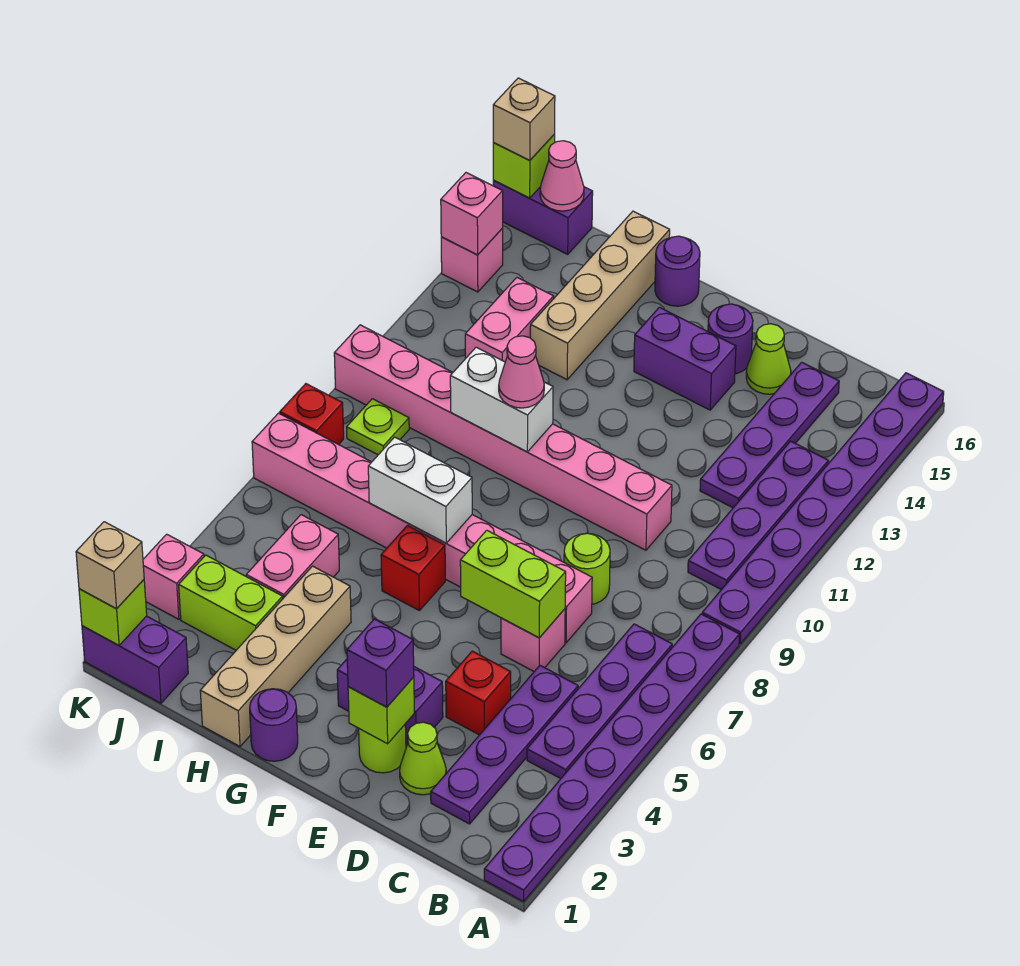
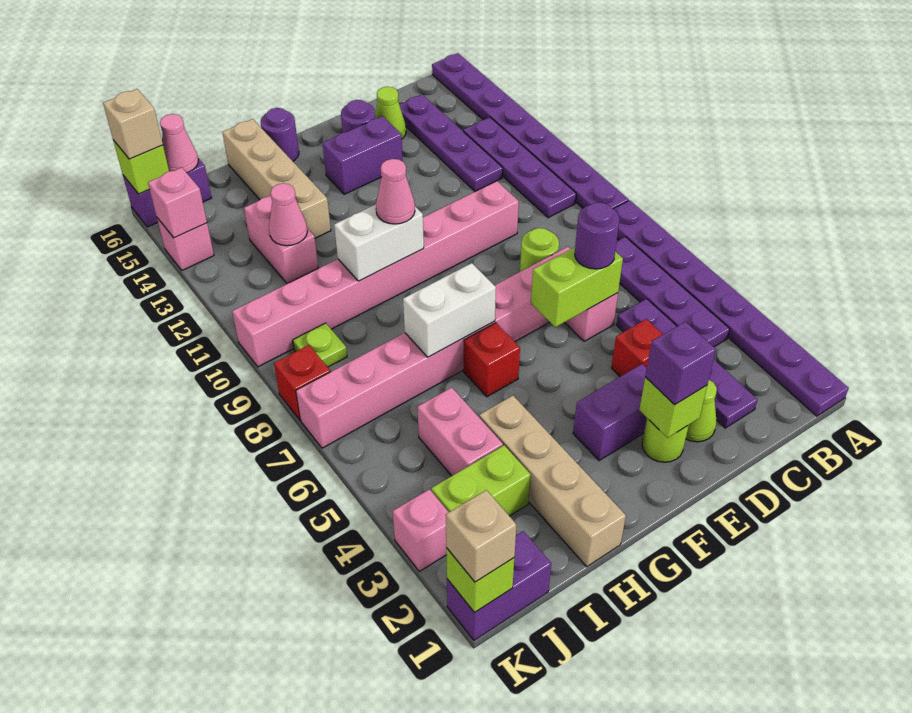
purple round brick G1 level 1 -> purple round brick D6 level 3
none -> pink cone I12 level 2

